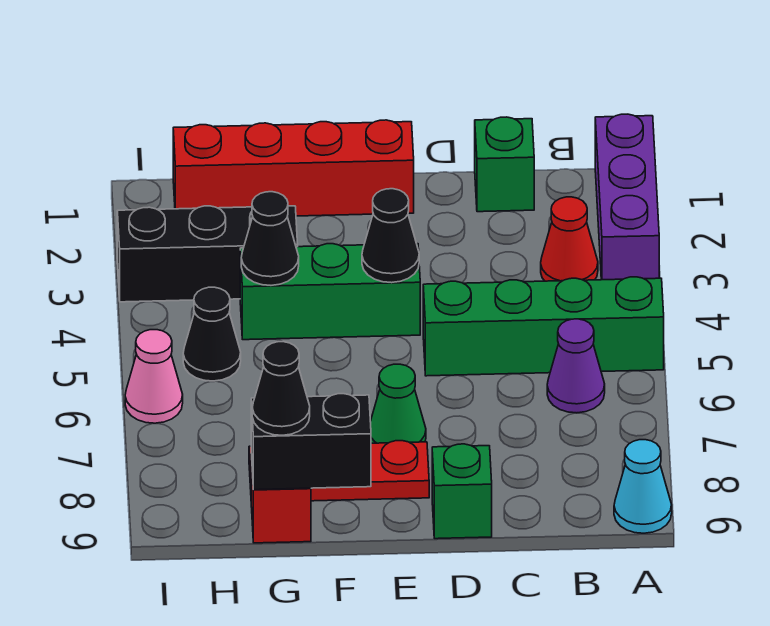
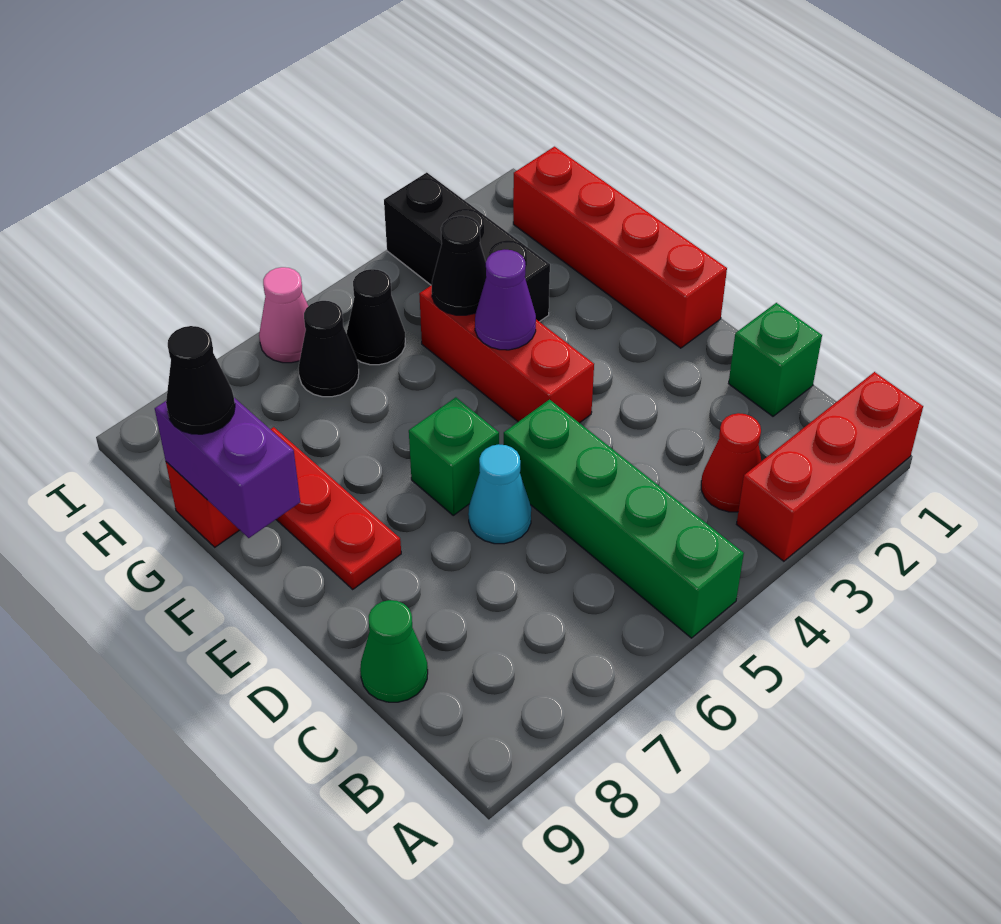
purple brick A1:A3 level 1 -> red brick A1:A3 level 1
cyan cone A9 level 1 -> cyan cone D6 level 1
purple cone B6 level 1 -> purple cone F4 level 2
green brick D9 level 1 -> green brick E6 level 1
green brick E4:G4 level 1 -> red brick E4:G4 level 1
black cone E4 level 2 -> black cone H6 level 1
green cone E7 level 1 -> green cone C9 level 1
black brick F9:G9 level 2 -> purple brick F9:G9 level 2

